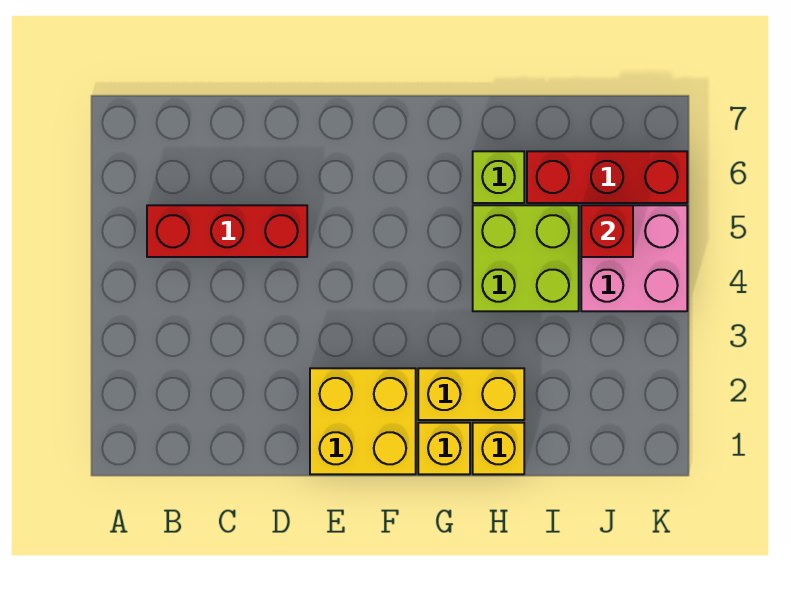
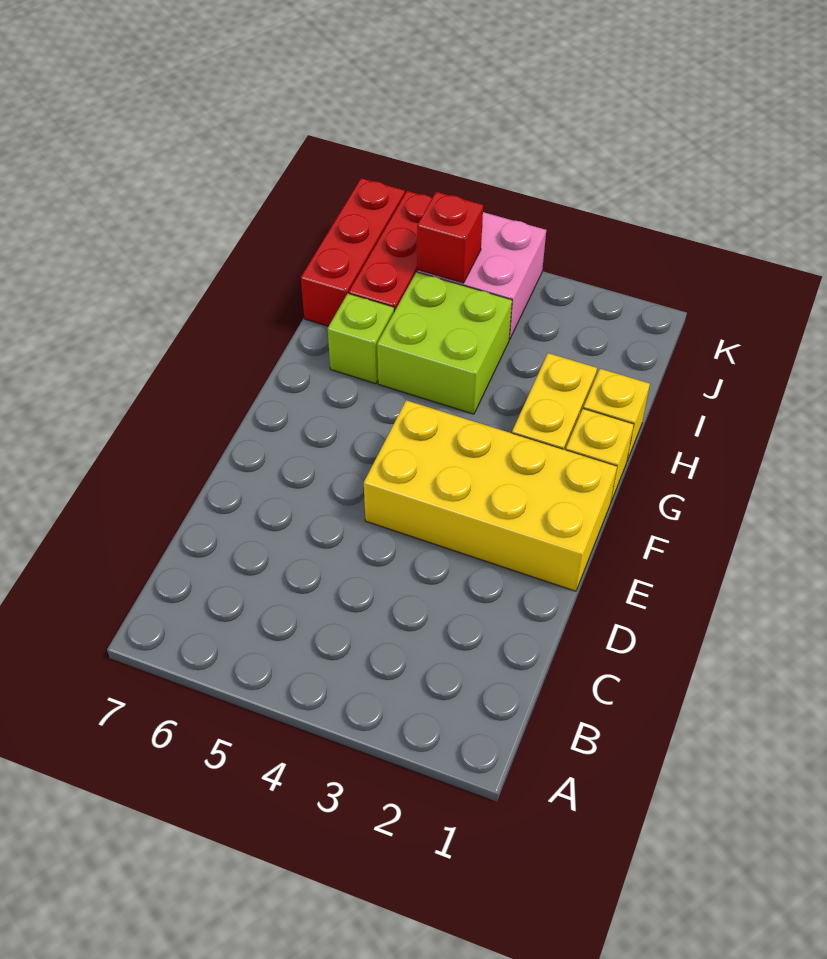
red brick B5:D5 level 1 -> red brick I7:K7 level 1
yellow brick E1:F2 level 1 -> yellow brick E1:F4 level 1

